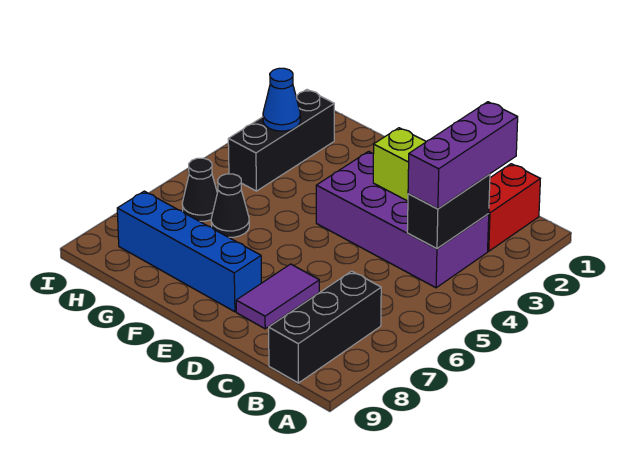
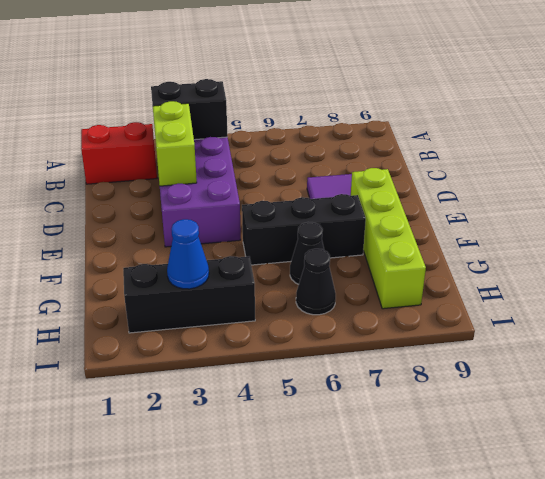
purple brick B2:B4 level 3 -> none
black brick B7:B9 level 1 -> black brick F5:F7 level 1
blue brick E8:H8 level 1 -> lime brick E8:H8 level 1

